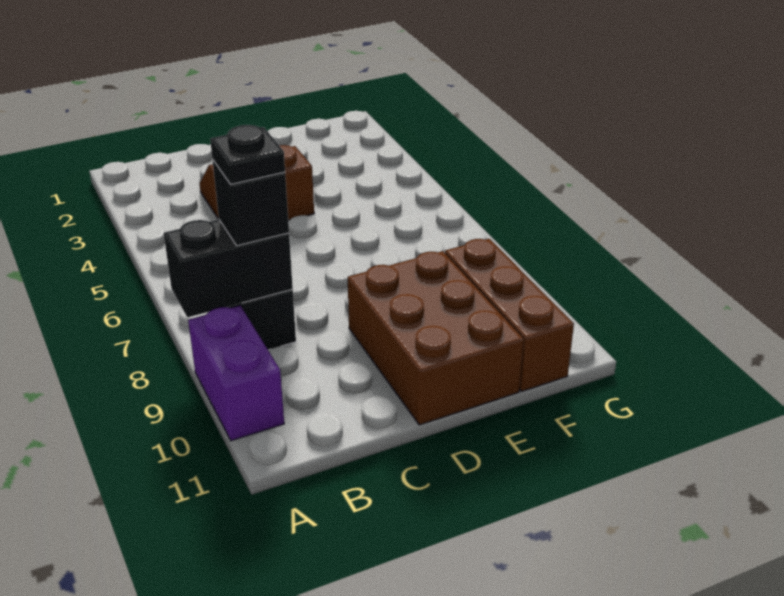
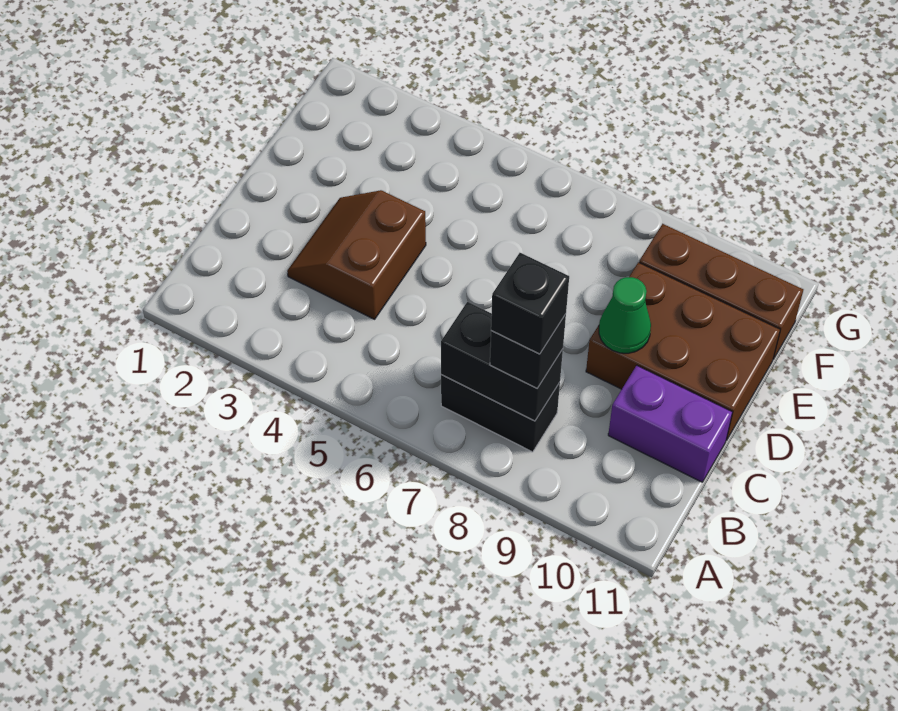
black brick A8:B8 level 2 -> black brick B7:B8 level 2
purple brick A9:A10 level 1 -> purple brick C10:C11 level 1
black plate B8 level 4 -> black brick B8 level 4
none -> green cone D9 level 2

